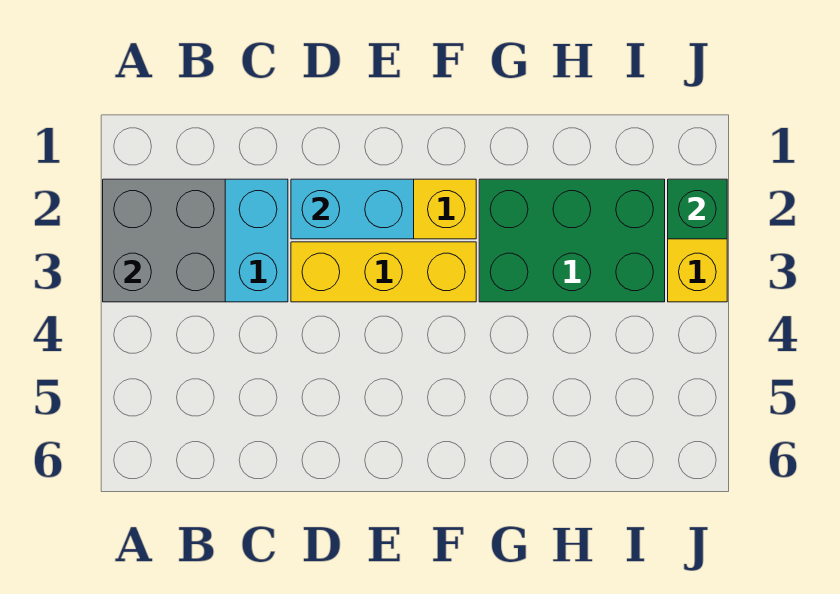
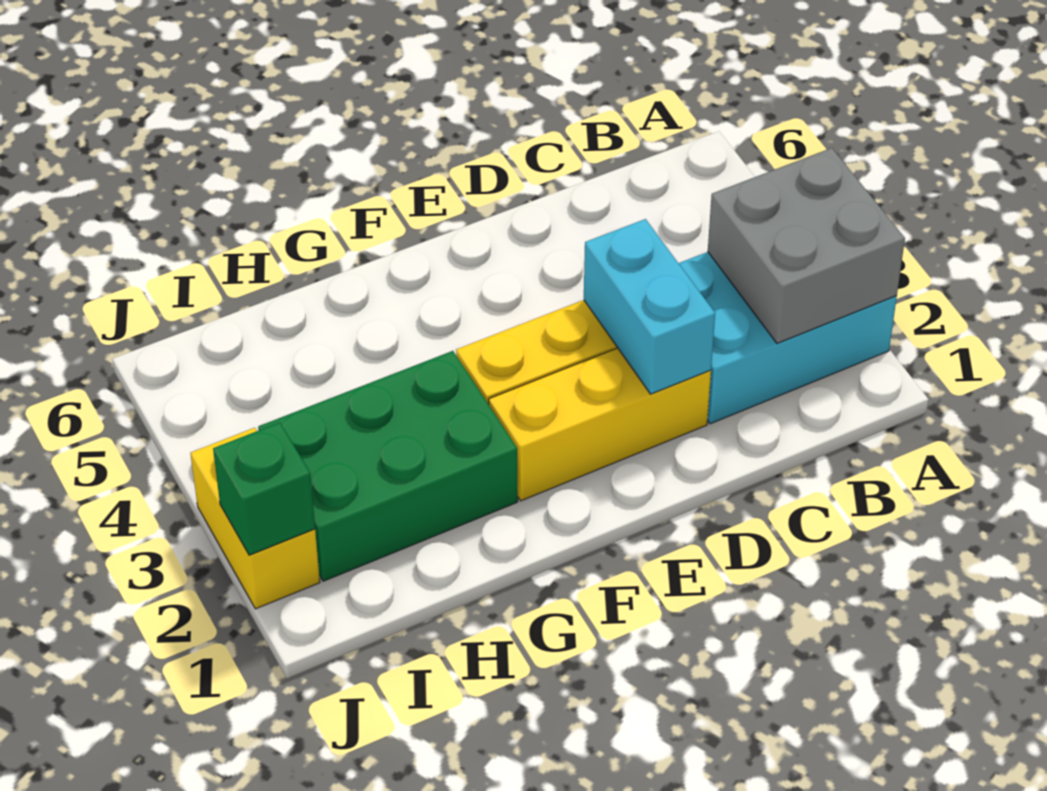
cyan brick D2:E2 level 2 -> cyan brick D2:D3 level 2

